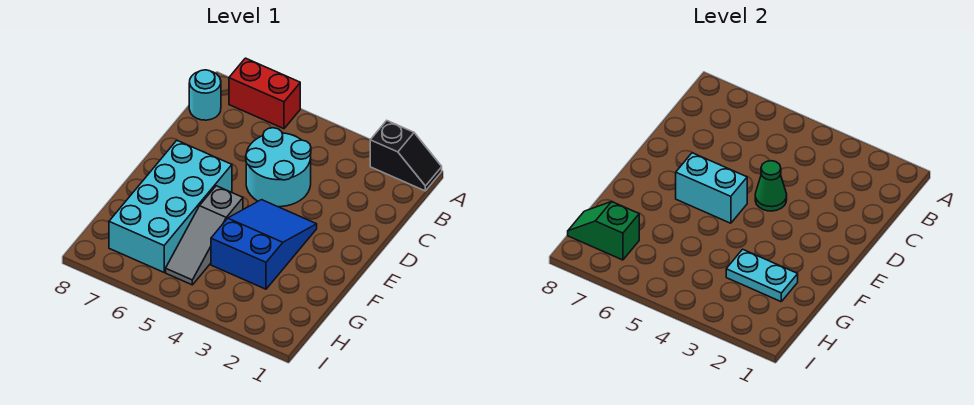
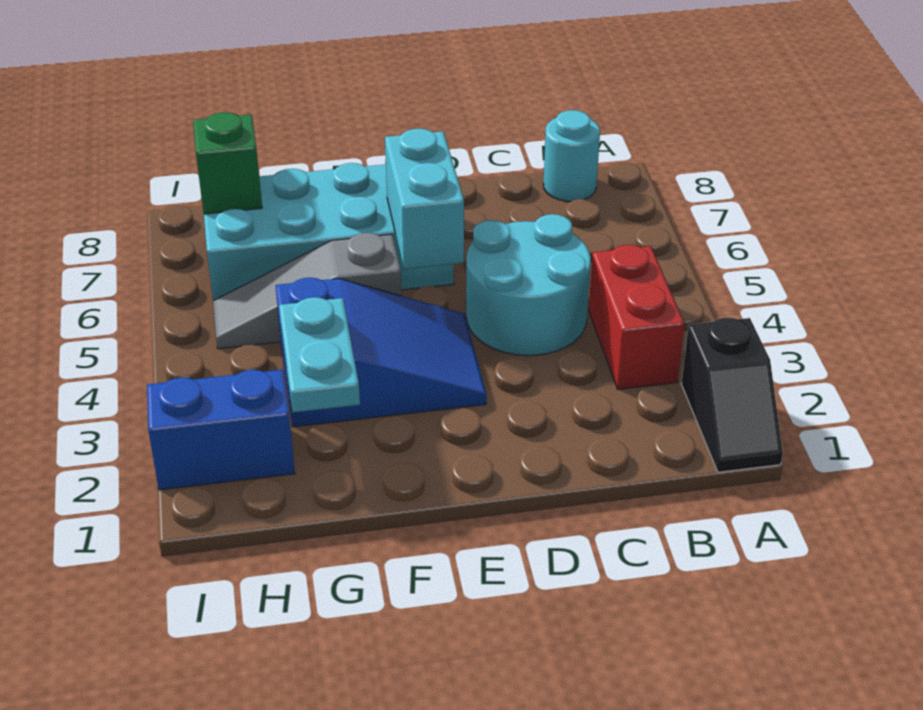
red brick A6:A7 level 1 -> red brick B3:B4 level 1
green cone D4 level 2 -> none
none -> blue brick H2:I2 level 1

